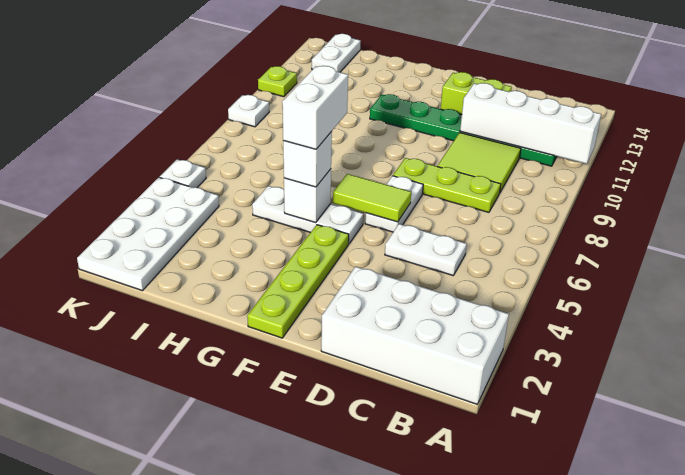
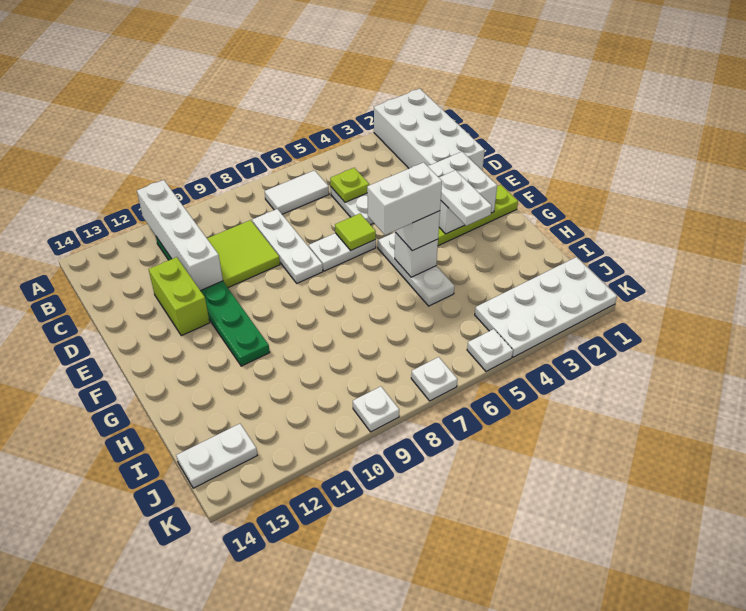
none -> white tile B6:B7 level 1
lime plate C8:E8 level 1 -> white plate C8:E8 level 1
none -> white brick E2:F3 level 2
lime tile E6:F6 level 2 -> lime tile E6 level 2
none -> white plate F3:G3 level 3
none -> white plate K7 level 1
lime plate K11 level 1 -> lime plate C5 level 2

